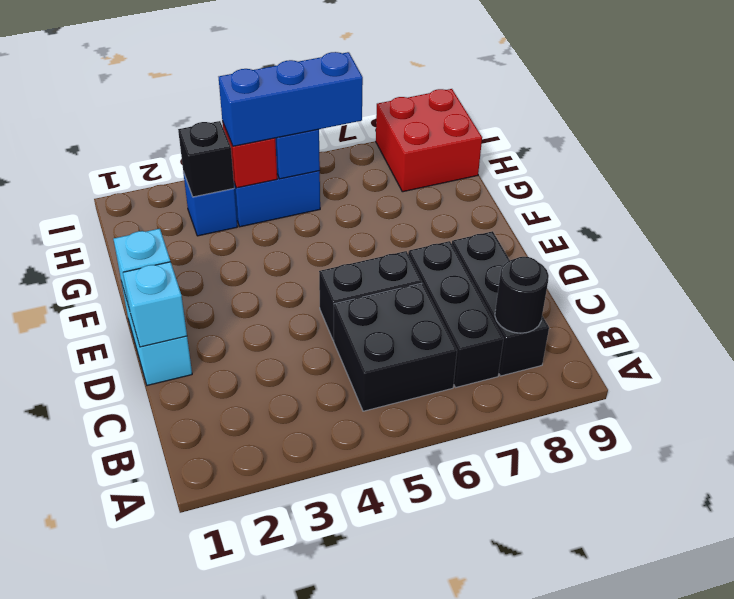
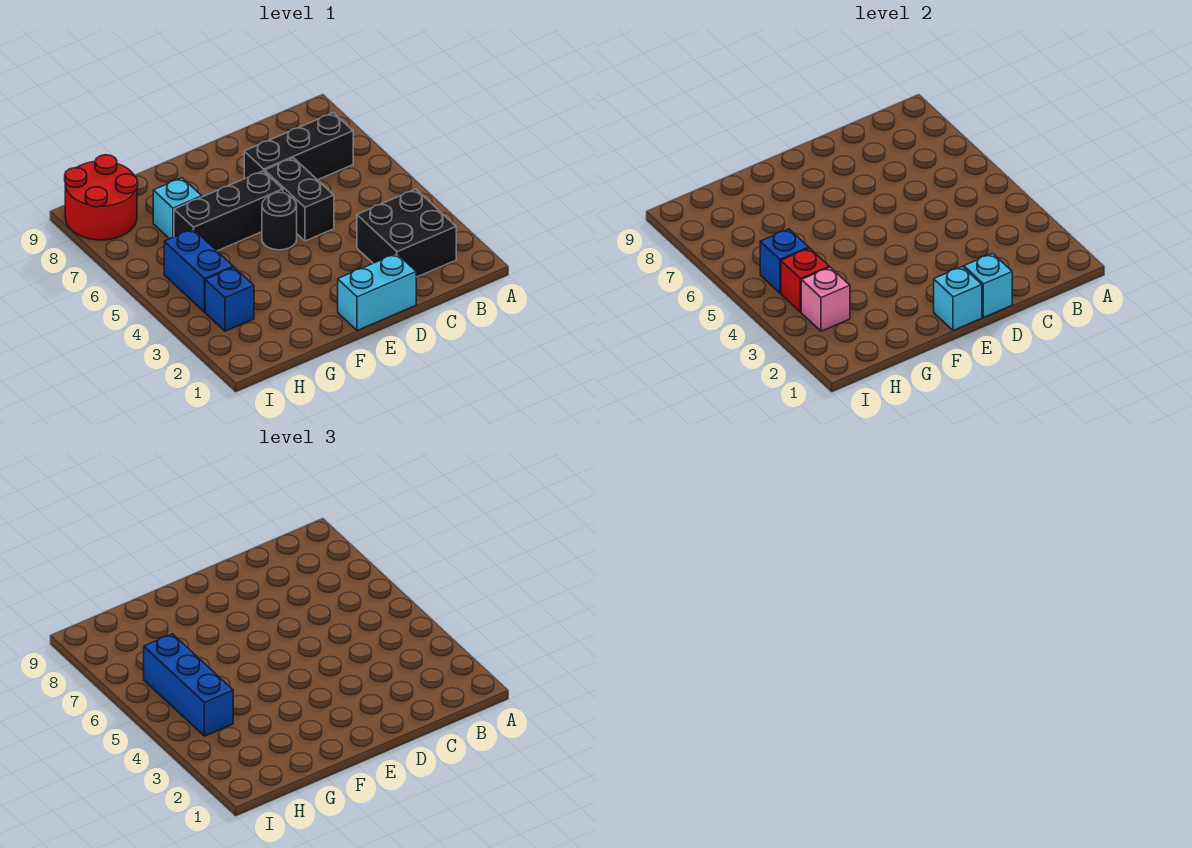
black brick B5:C6 level 1 -> black brick B2:C3 level 1
black brick B8:D8 level 1 -> black brick E6:G6 level 1
black round brick B8 level 2 -> black round brick E5 level 1
none -> cyan brick G7 level 1
black brick H3 level 2 -> pink brick H3 level 2
red brick H8:I9 level 1 -> red round brick H8:I9 level 1

